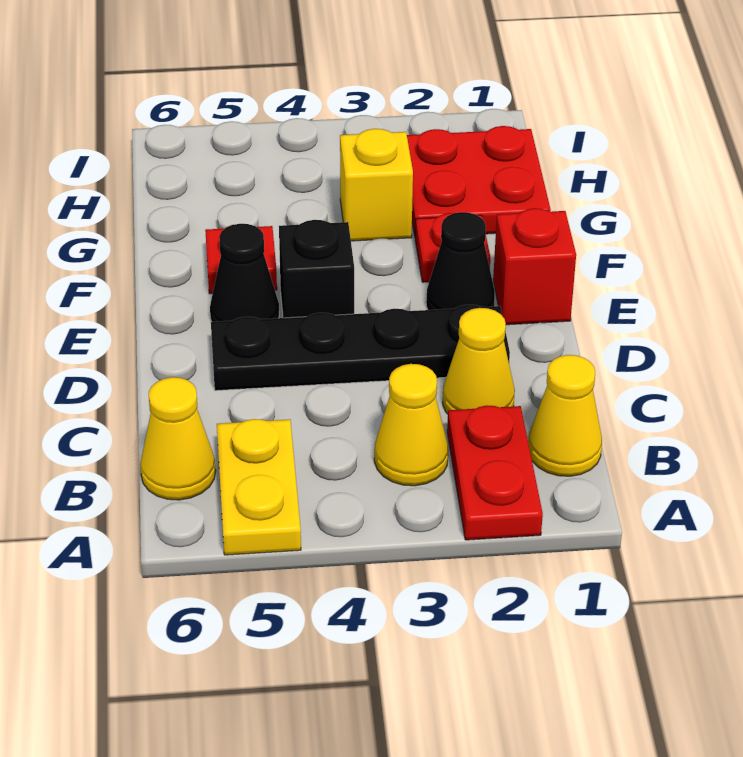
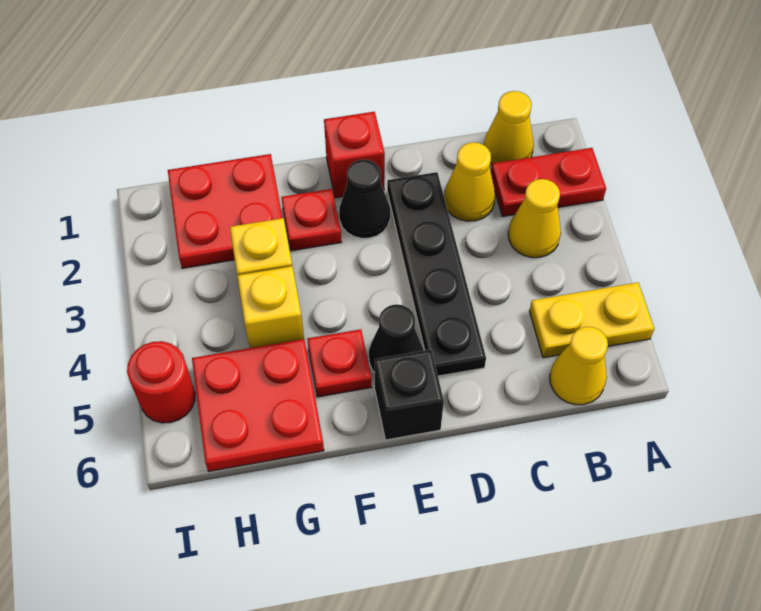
black brick E4 level 1 -> black brick E6 level 1
none -> yellow brick G4 level 1
none -> red plate G5:H6 level 1
none -> red round brick I5 level 1

